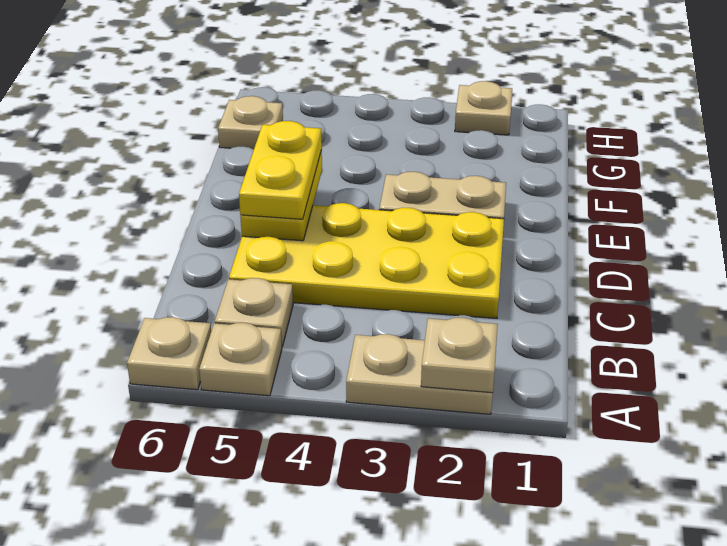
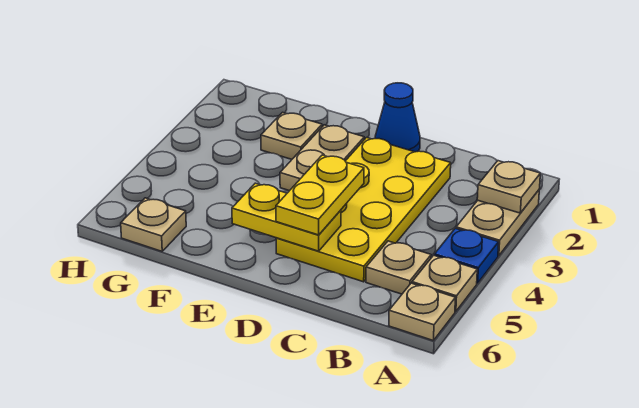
none -> blue plate A4 level 1
none -> blue cone D1 level 1
yellow plate D5:E5 level 3 -> yellow plate D4:D5 level 3
tan plate H2 level 1 -> tan plate F2 level 1

